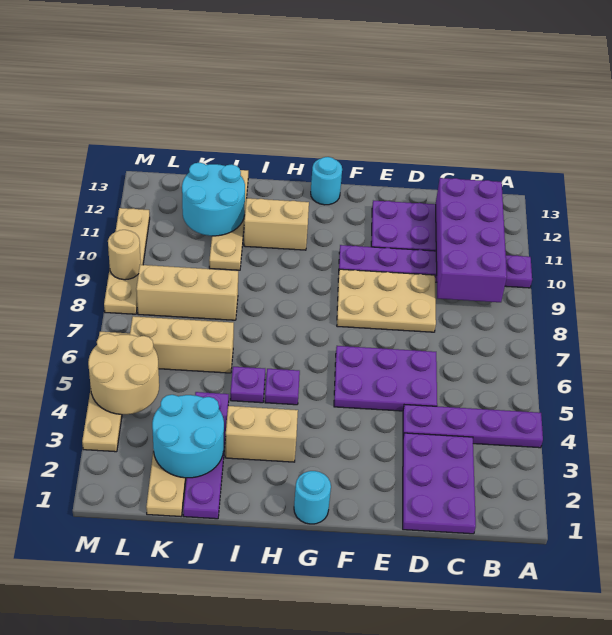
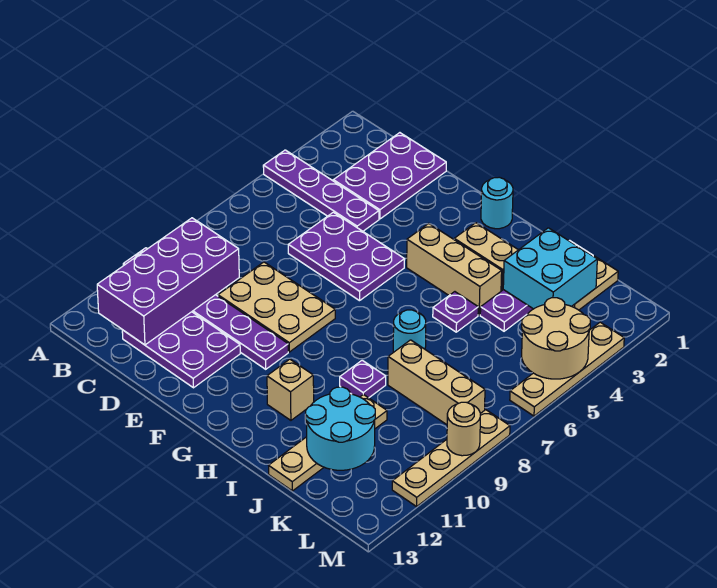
cyan round brick G13 level 1 -> cyan round brick I7 level 1
purple plate H5 level 1 -> purple plate I9 level 1
tan brick H11:I11 level 1 -> tan brick H11 level 1
cyan round brick J2:K3 level 2 -> cyan brick J2:K3 level 2
tan brick J6:L6 level 1 -> tan brick G4:I4 level 1

